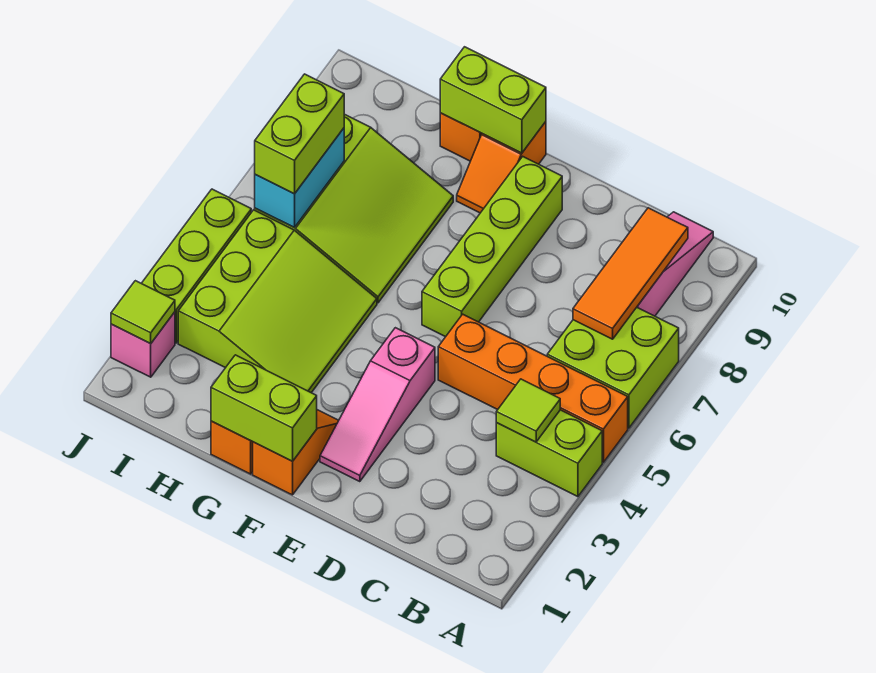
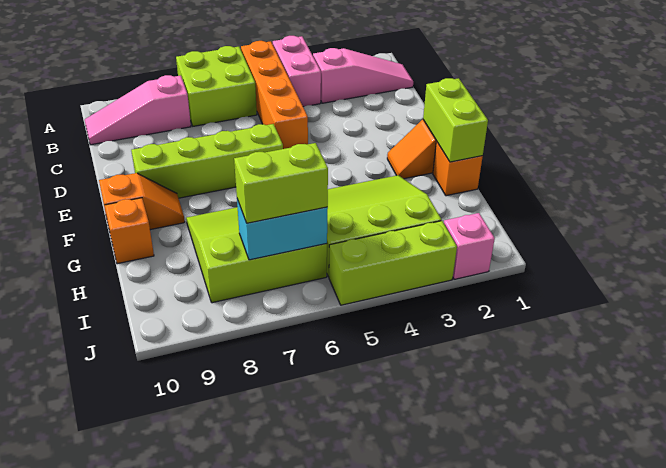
lime brick A4:B4 level 1 -> pink brick A4:B4 level 1
lime tile B4 level 2 -> none
orange tile B7:B9 level 2 -> none
pink slope E2:E4 level 1 top 4 -> pink slope B1:B3 level 1 top 3
lime brick F10:G10 level 2 -> none
lime tile J2 level 2 -> none

